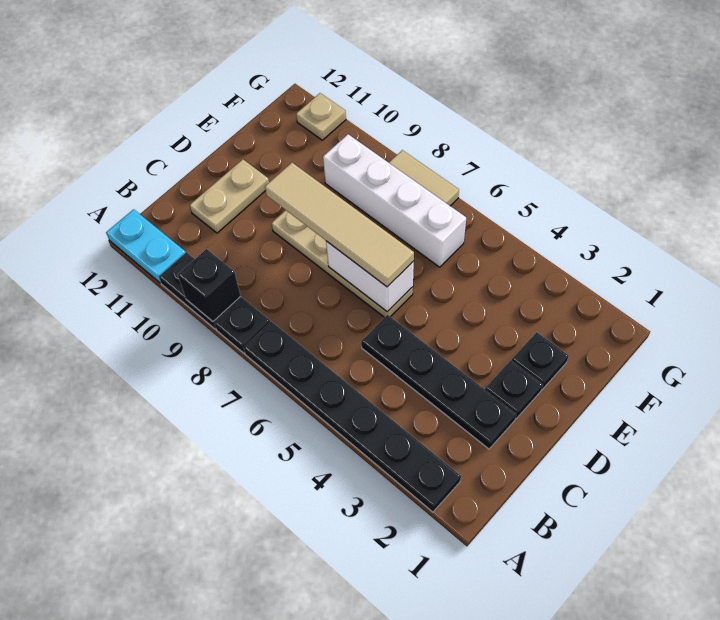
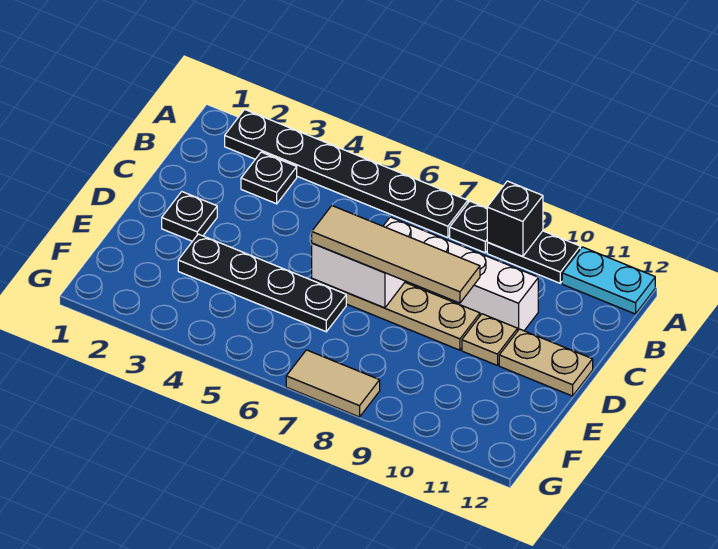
black plate C2:C5 level 1 -> black plate E3:E6 level 1
tan plate C11:D11 level 1 -> tan plate D11:D12 level 1
black plate E2 level 1 -> black plate B3 level 1
white brick F6:F9 level 1 -> white brick C7:C10 level 1
tan plate G11 level 1 -> tan plate D10 level 1

